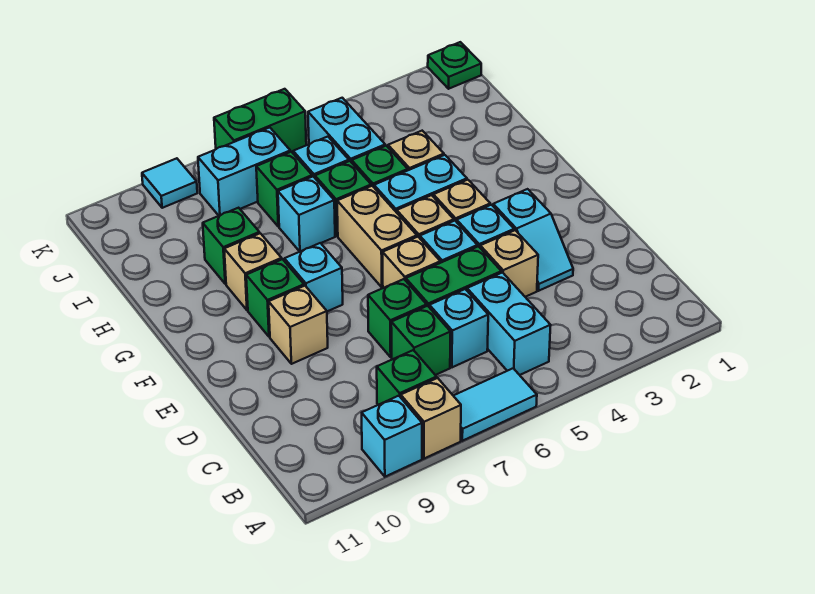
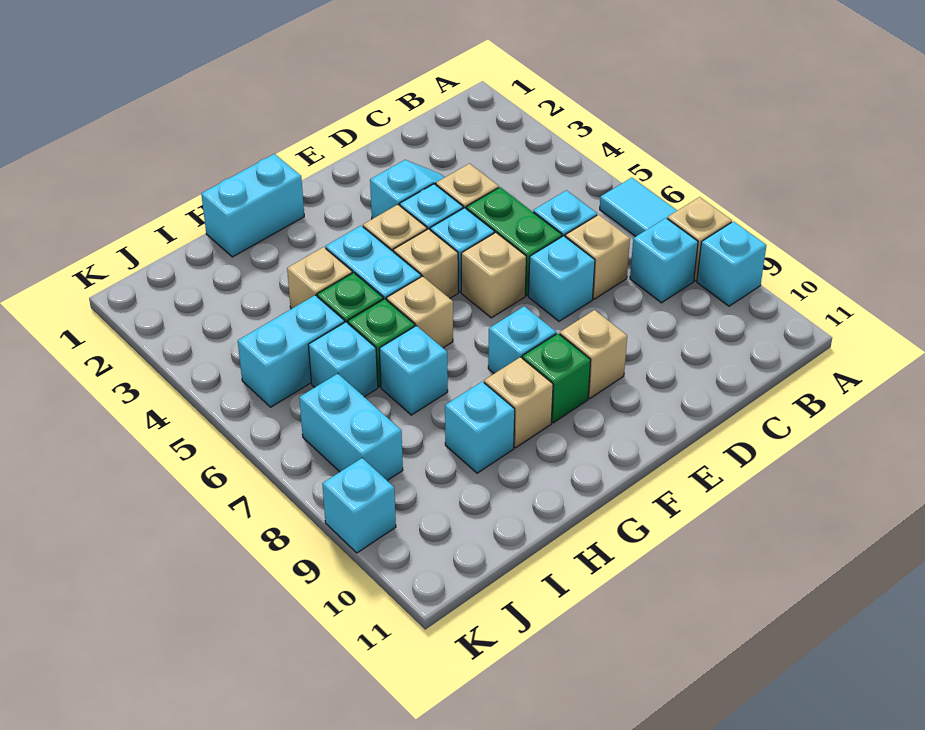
cyan brick B5:C5 level 1 -> cyan brick G1:H1 level 1
green brick B8 level 1 -> cyan brick B8 level 1
green brick C7 level 1 -> tan brick C7 level 1
green brick D7 level 1 -> cyan brick D7 level 1
tan brick F6:G6 level 1 -> tan brick G6 level 1
green brick H9 level 1 -> cyan brick H9 level 1
green brick I7 level 1 -> none
green plate K1 level 1 -> none
green brick K6:K7 level 1 -> none
cyan tile K9 level 1 -> cyan brick K9 level 1

